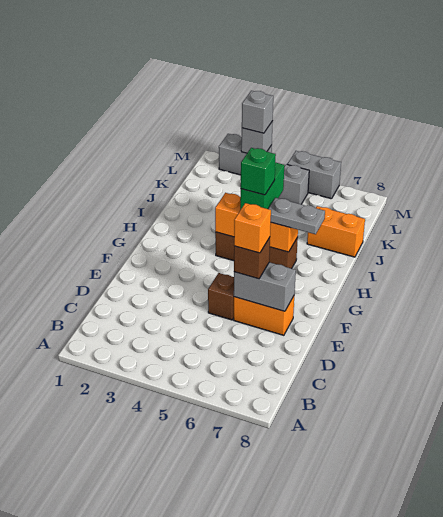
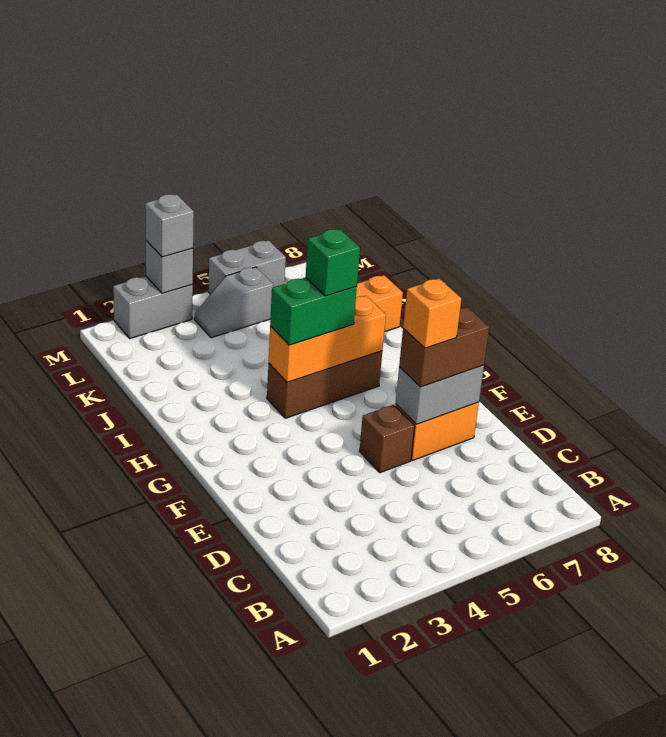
brown brick E6 level 3 -> brown brick E6:E7 level 3
green brick H5:I5 level 3 -> green brick H4:H5 level 3
grey plate H6:H7 level 3 -> none

